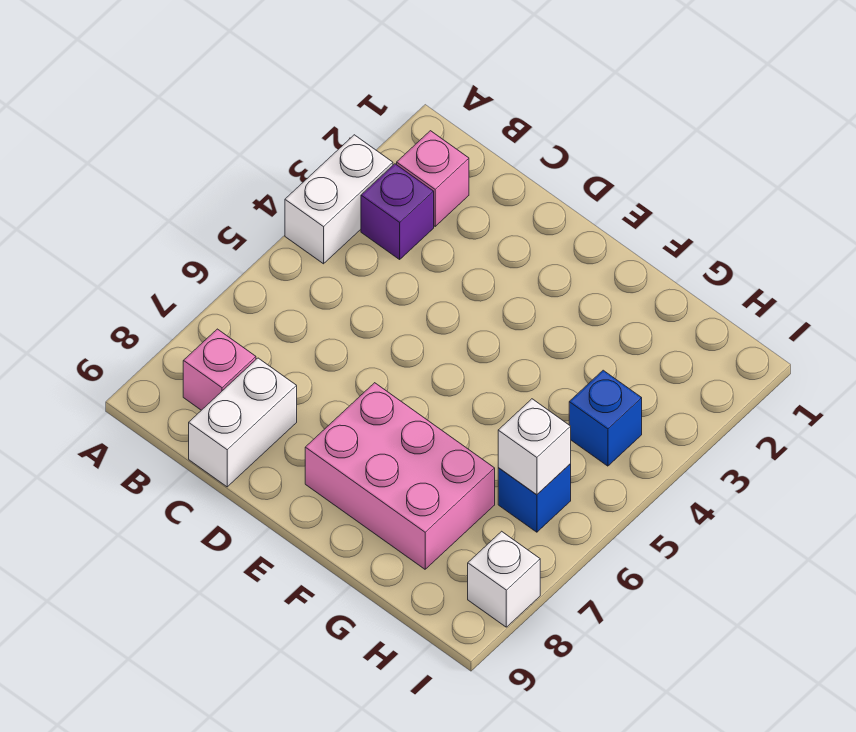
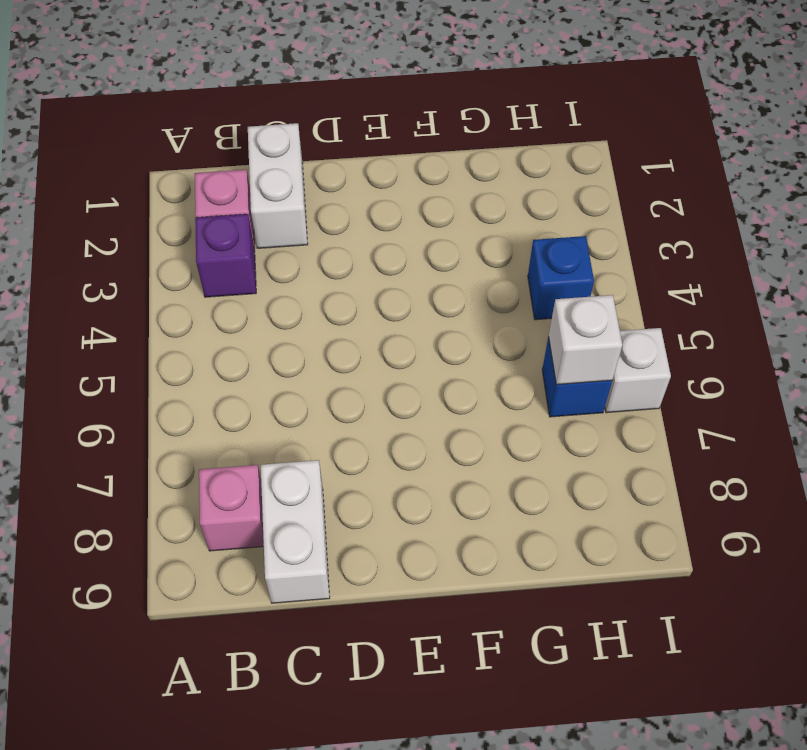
white brick A3:A4 level 1 -> white brick C1:C2 level 1
pink brick E7:G8 level 1 -> none
white brick I8 level 1 -> white brick I6 level 1

